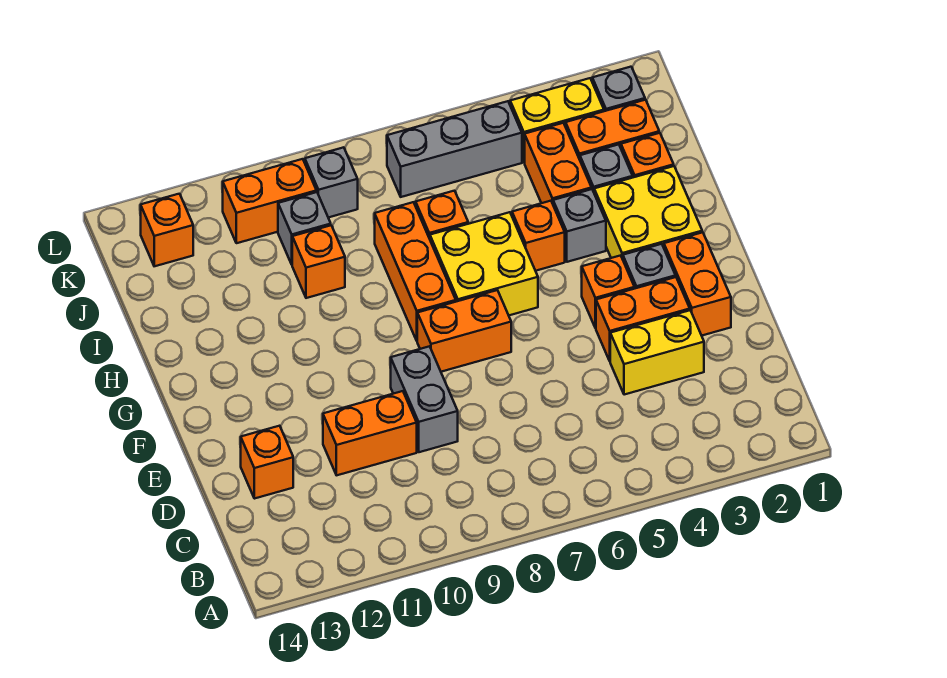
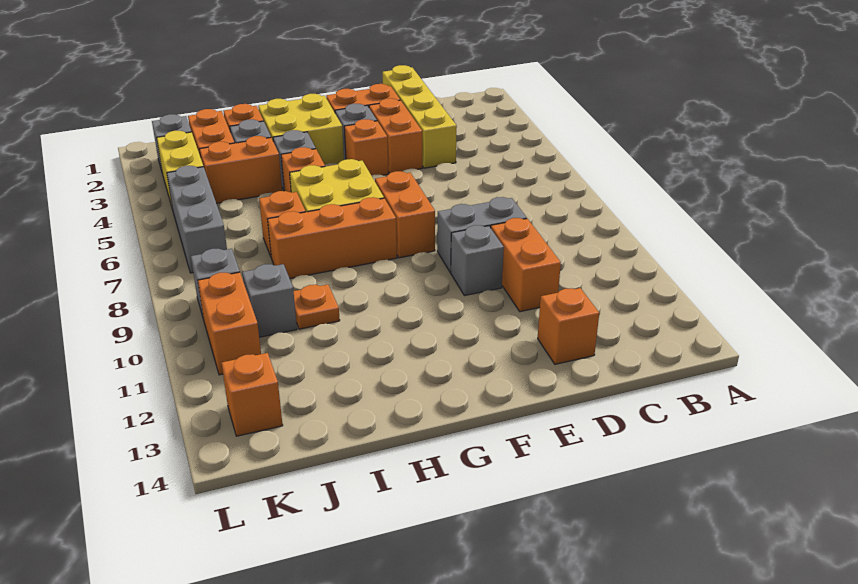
yellow brick D3:D4 level 1 -> yellow brick D1:D4 level 1
none -> grey brick E10 level 1
orange brick I10 level 1 -> orange plate I10 level 1

